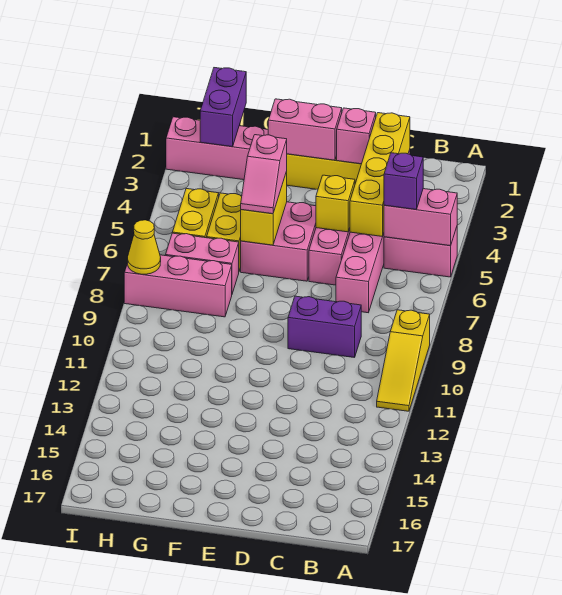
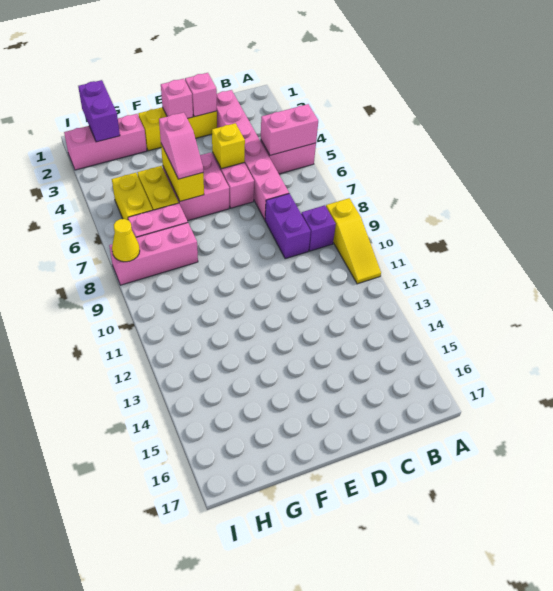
purple brick B5 level 3 -> purple brick B9 level 1
yellow brick C2:C5 level 2 -> none
purple brick C9:D9 level 1 -> purple brick C8:C9 level 1
pink brick E2:F2 level 2 -> pink brick E2 level 2

